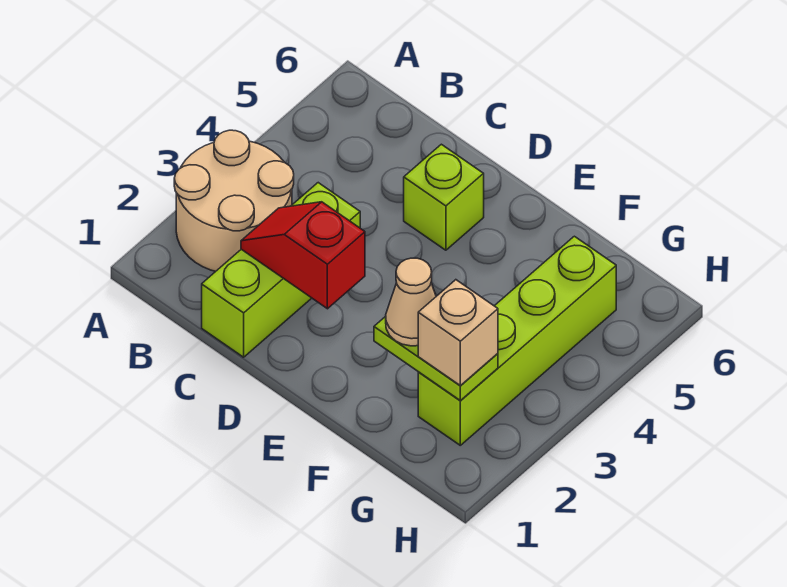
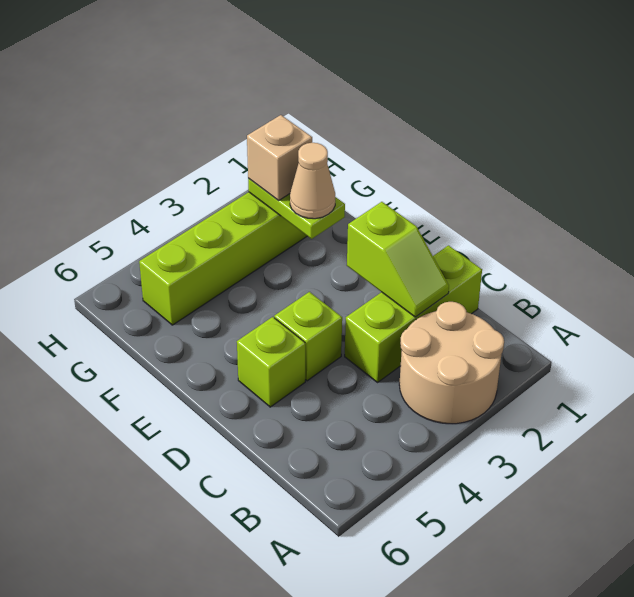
red slope C2:D2 level 2 top D -> lime slope C2:D2 level 2 top D
none -> lime brick D4 level 1

